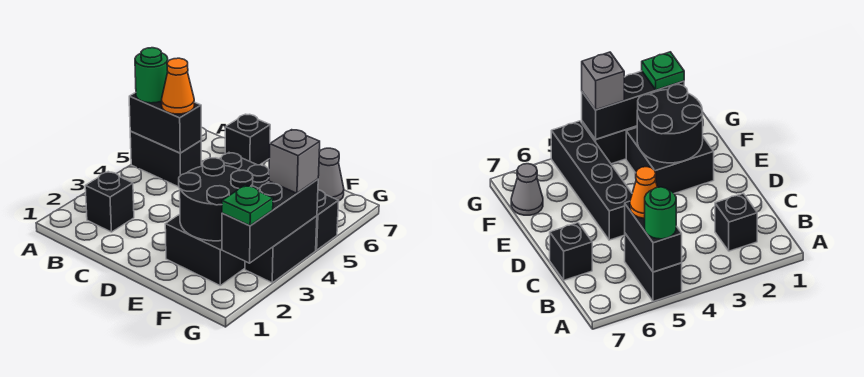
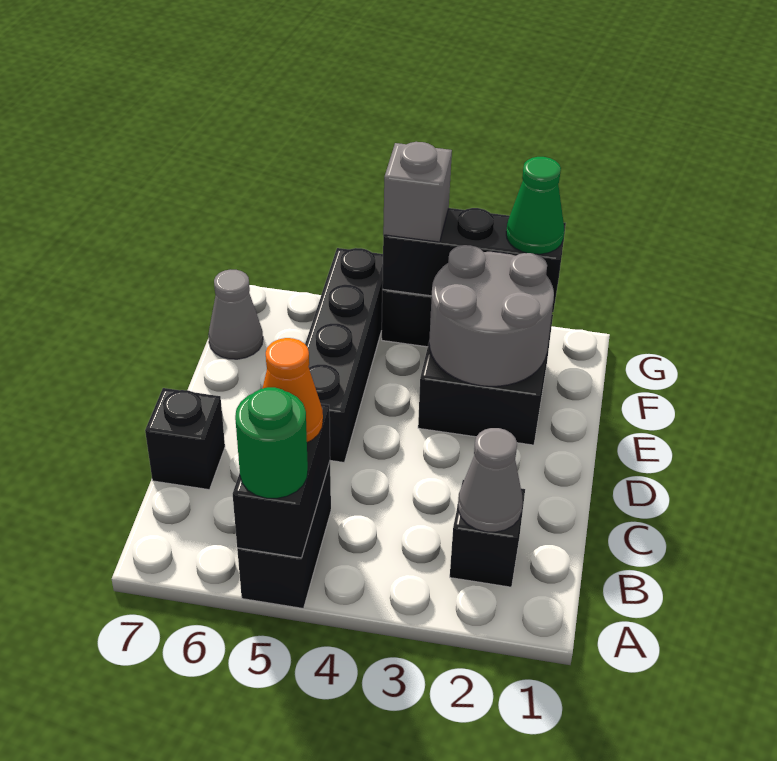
none -> grey cone B2 level 2
black round brick E2:F3 level 2 -> grey round brick E2:F3 level 2
green plate G2 level 3 -> green cone G2 level 3

